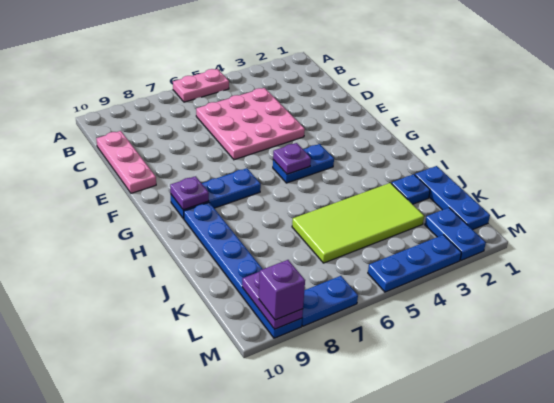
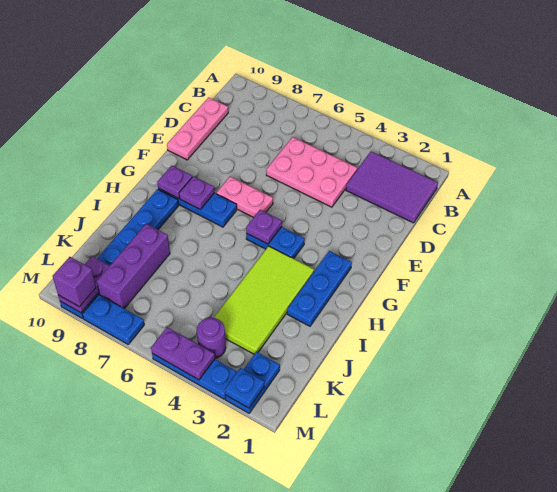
pink plate A5:A6 level 1 -> pink plate F6:F7 level 1
none -> purple tile B1:C3 level 1
pink plate C4:E6 level 1 -> pink plate C4:D6 level 1
none -> purple plate G8 level 2
blue plate J1:L1 level 1 -> blue plate G2:I2 level 1
blue plate J2 level 1 -> blue plate M2 level 2
lime tile J3:K6 level 1 -> lime tile H3:K4 level 1
none -> purple brick J8:L8 level 1
none -> purple round brick L4 level 1
none -> purple plate M4:M5 level 2

